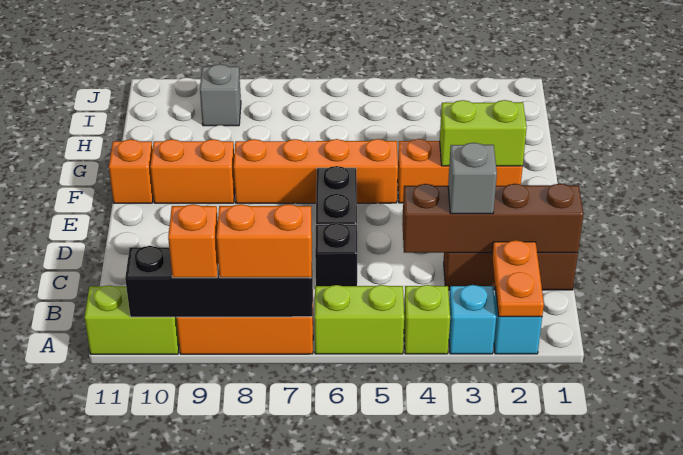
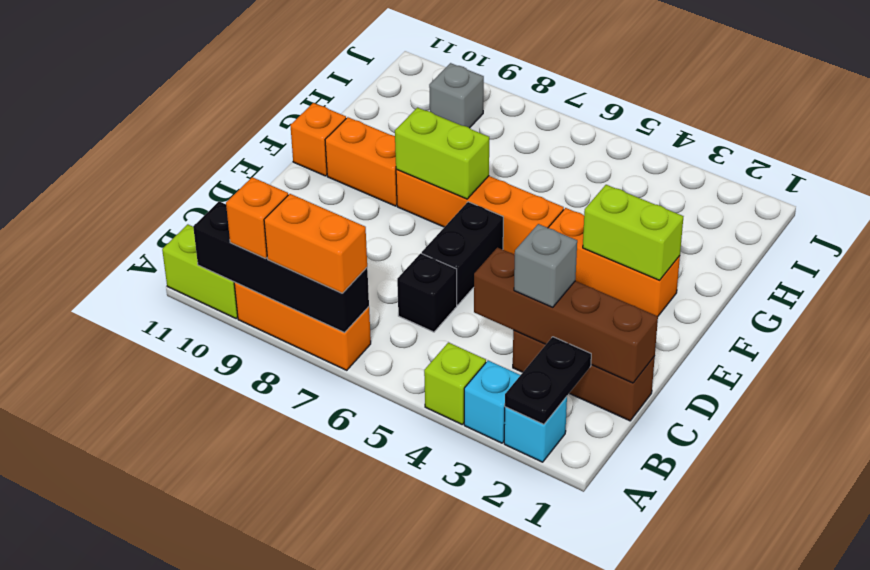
orange plate A2:B2 level 2 -> black plate A2:B2 level 2
lime brick A5:A6 level 1 -> lime brick F7:F8 level 2

